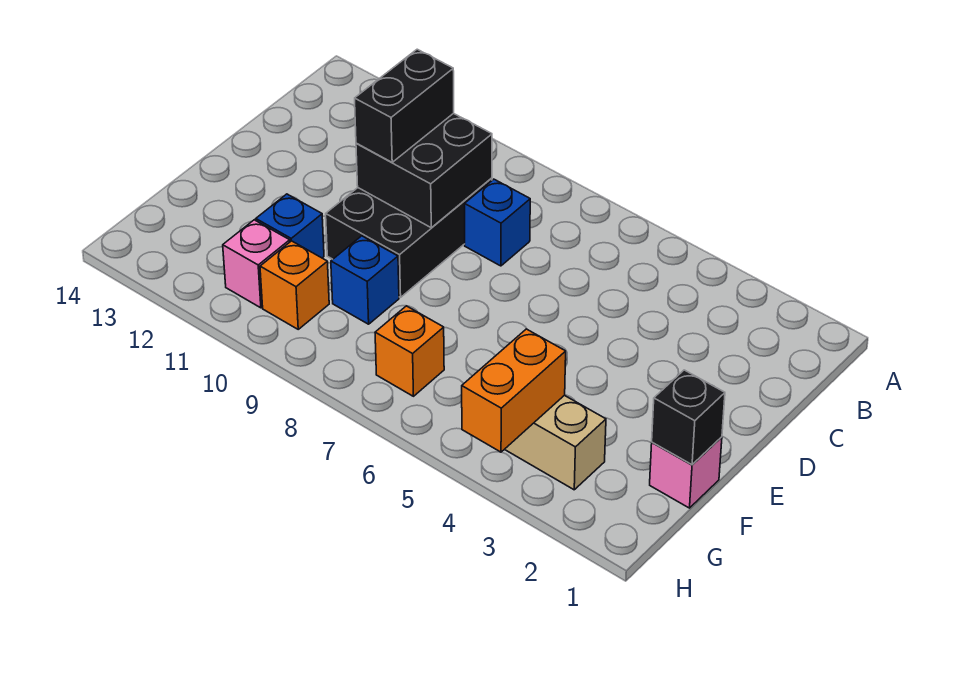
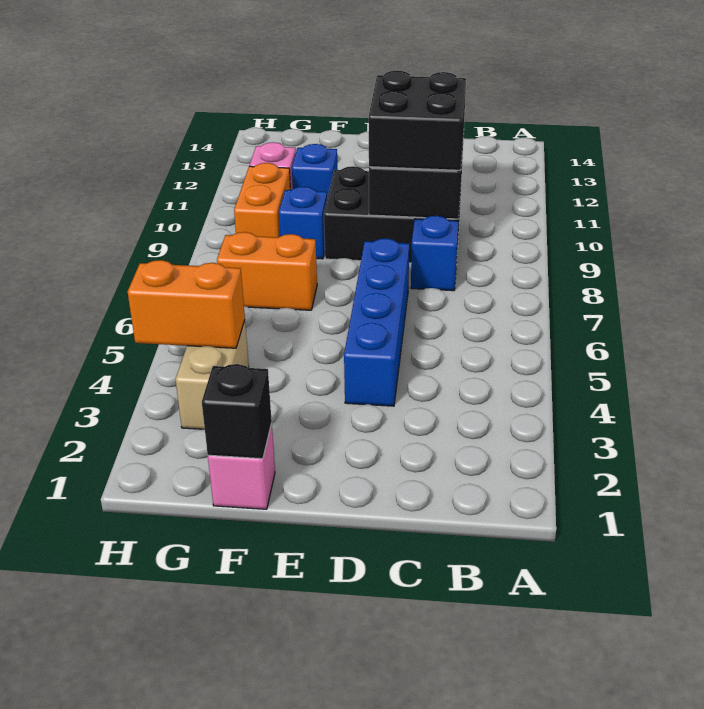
black brick C10:D10 level 3 -> black brick C9:D10 level 3
none -> blue brick D4:D7 level 1
orange brick G7 level 1 -> orange brick F7:G7 level 1
orange brick G10 level 1 -> orange brick G9:G10 level 1

